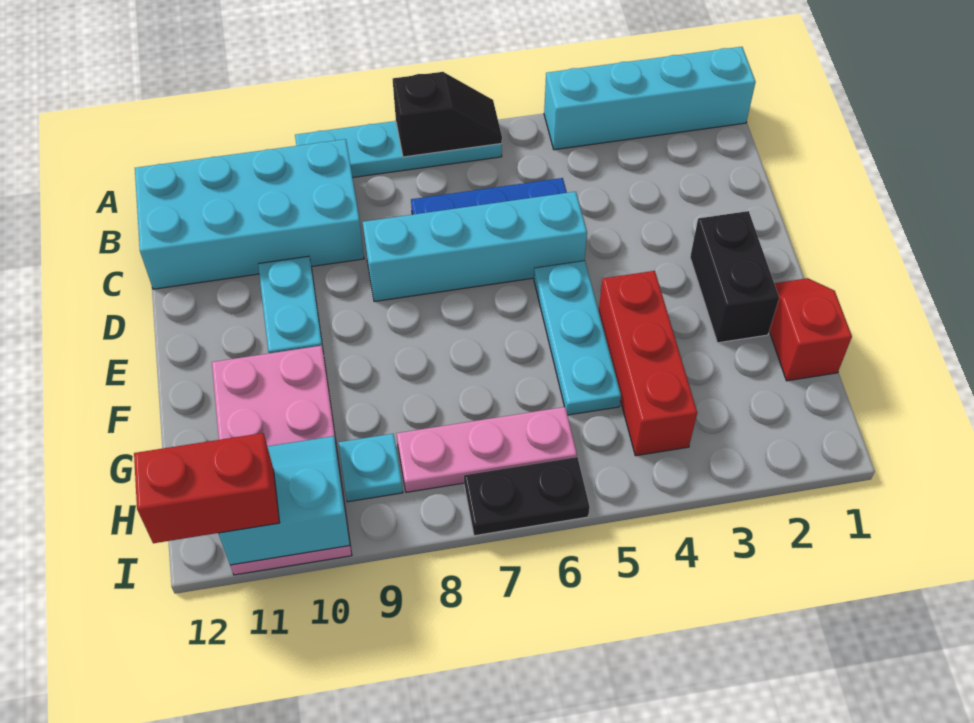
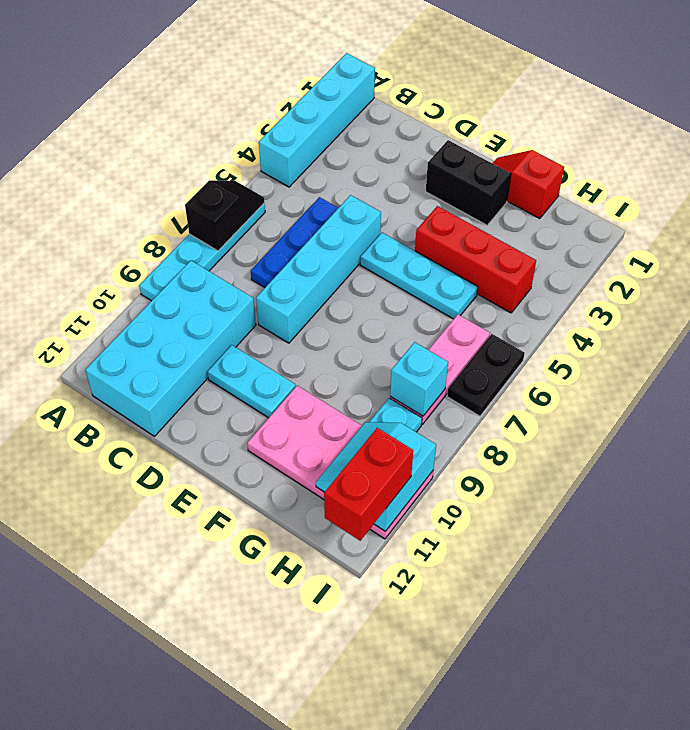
none -> cyan brick H8 level 2

